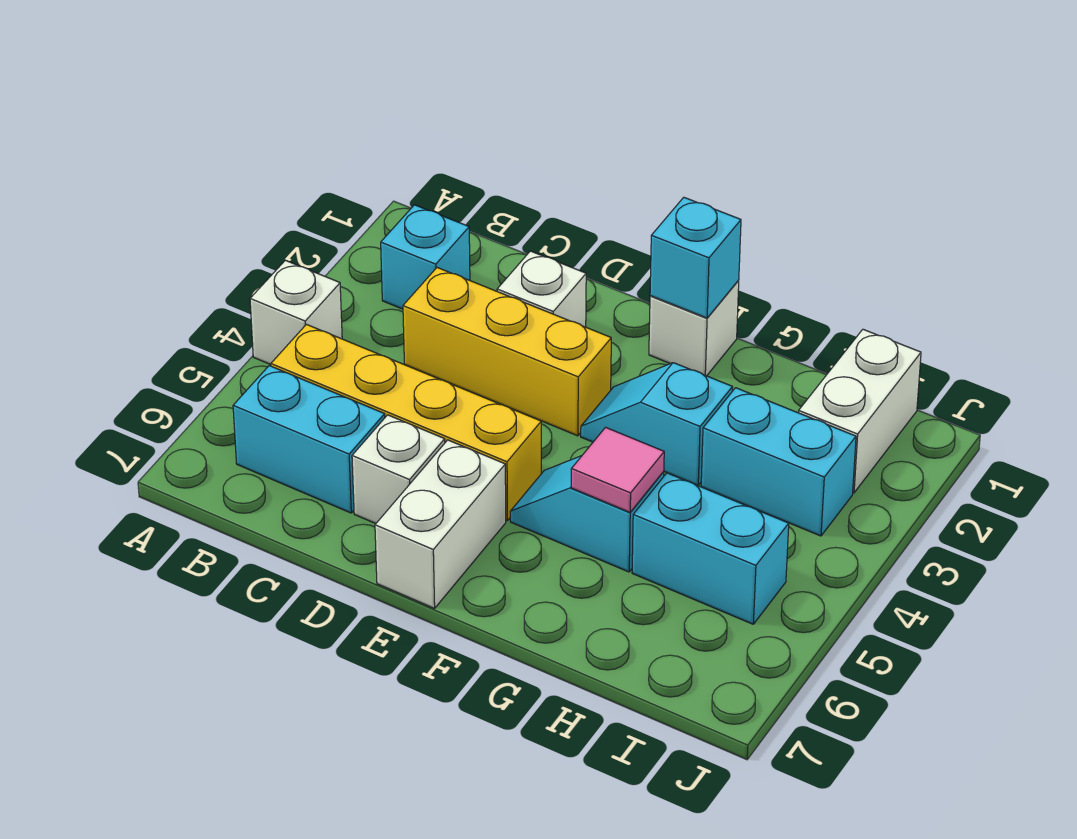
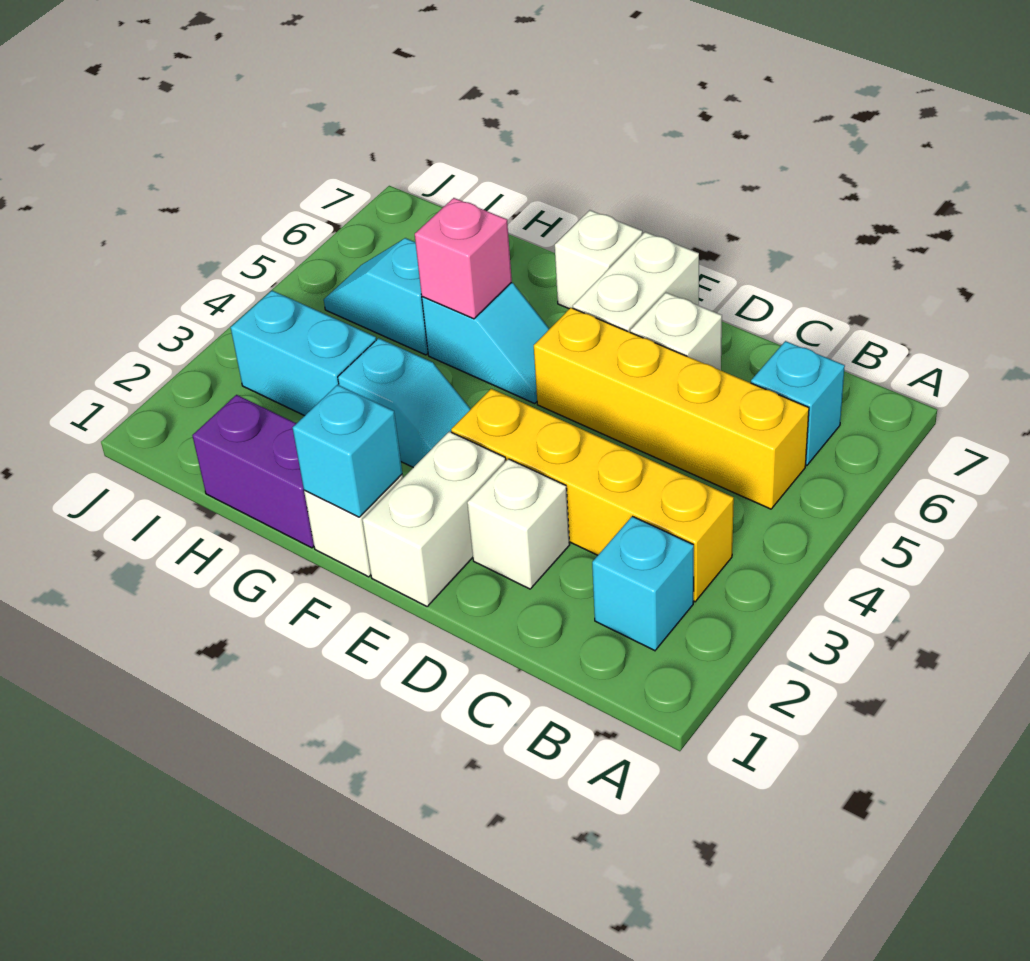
white brick A4 level 1 -> white brick F7 level 1
cyan brick B6:C6 level 1 -> cyan brick B6 level 1
yellow brick C3:E3 level 1 -> yellow brick B3:E3 level 1
none -> purple brick G1:H1 level 1
pink tile G5 level 2 -> pink brick G5 level 2
cyan brick H5:I5 level 1 -> cyan slope H5:I5 level 1 top H
white brick I1:I2 level 1 -> white brick E1:E2 level 1

